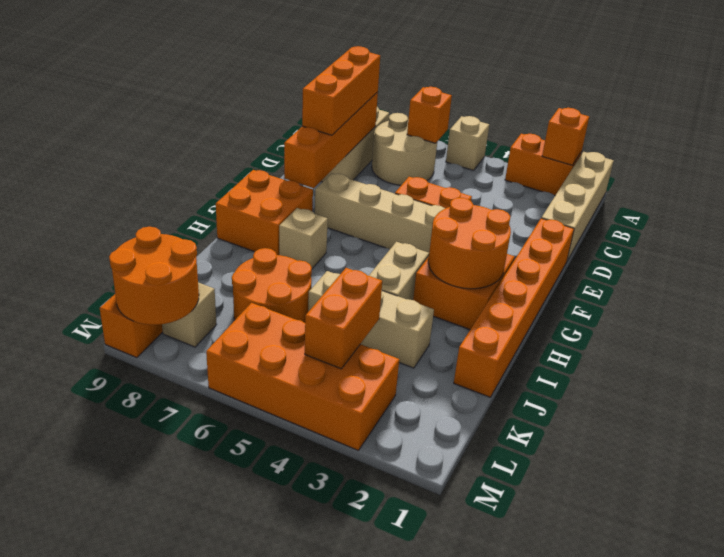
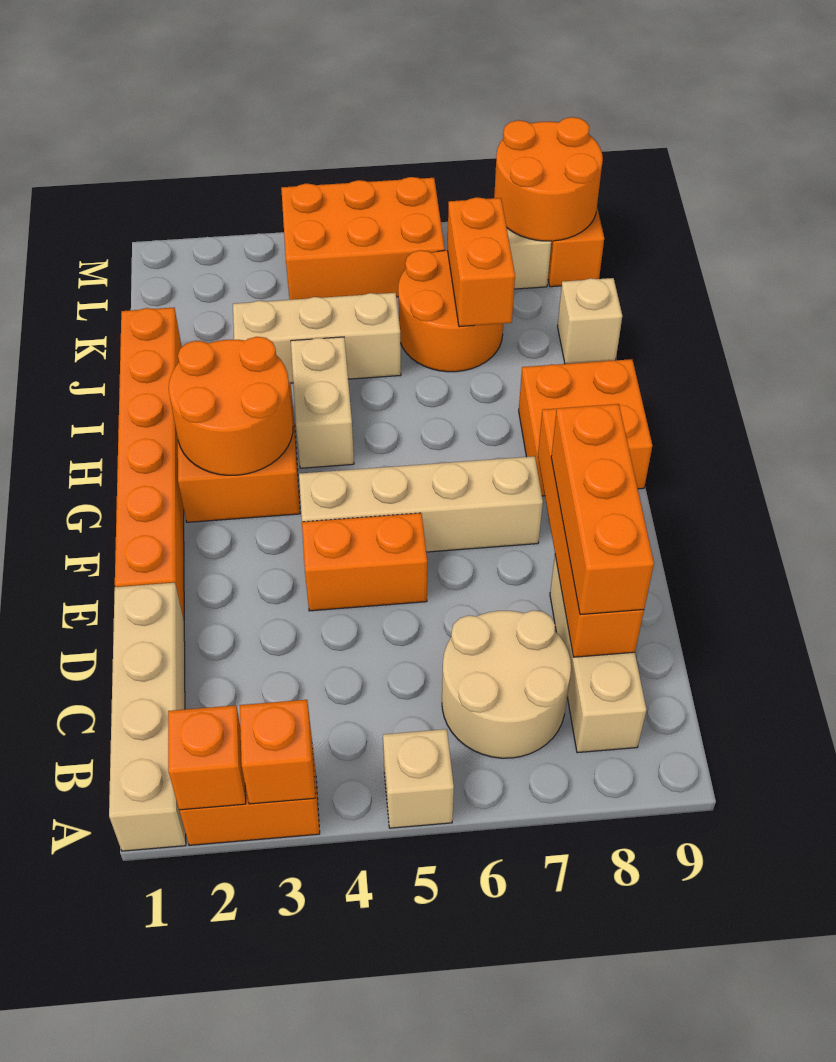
orange brick B6 level 2 -> orange brick A3 level 2
tan brick H7 level 1 -> tan brick J9 level 1
orange brick K4:L4 level 2 -> orange brick J7:K7 level 2
orange brick L3:M6 level 1 -> orange brick L4:M6 level 1

